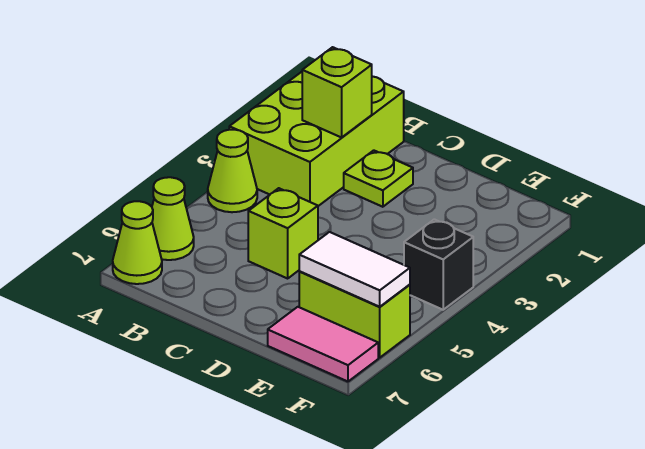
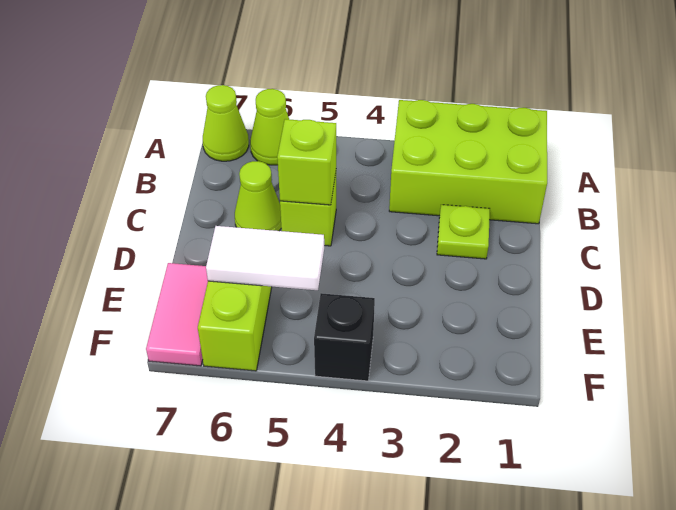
lime cone A4 level 1 -> lime cone C6 level 1
lime brick B2 level 2 -> lime brick C5 level 2
white tile E6:F6 level 2 -> white tile E5:E6 level 2

